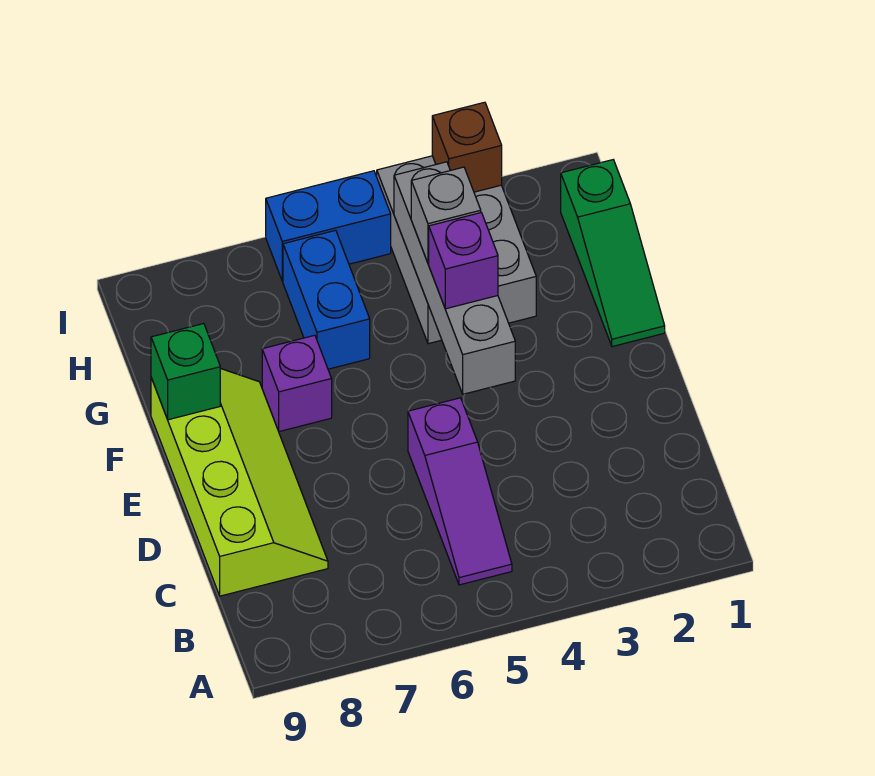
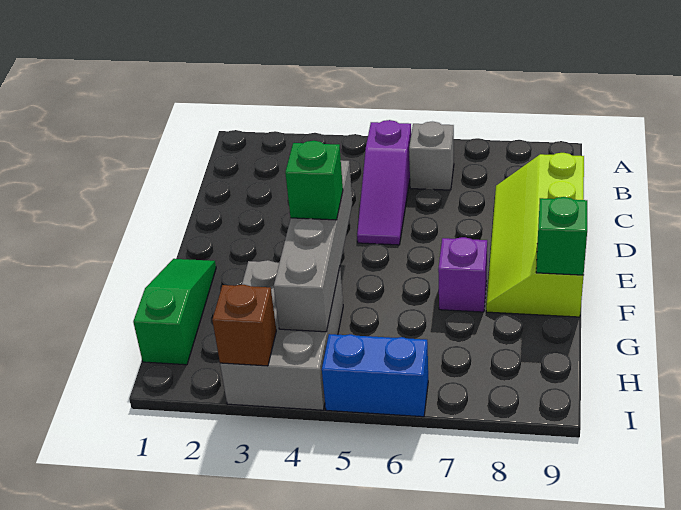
purple slope B5:D5 level 1 top D -> purple slope B5:D5 level 1 top B
purple brick F4 level 3 -> green brick F4 level 3
grey brick G4 level 3 -> grey brick B6 level 1
blue brick G6:H6 level 1 -> none

